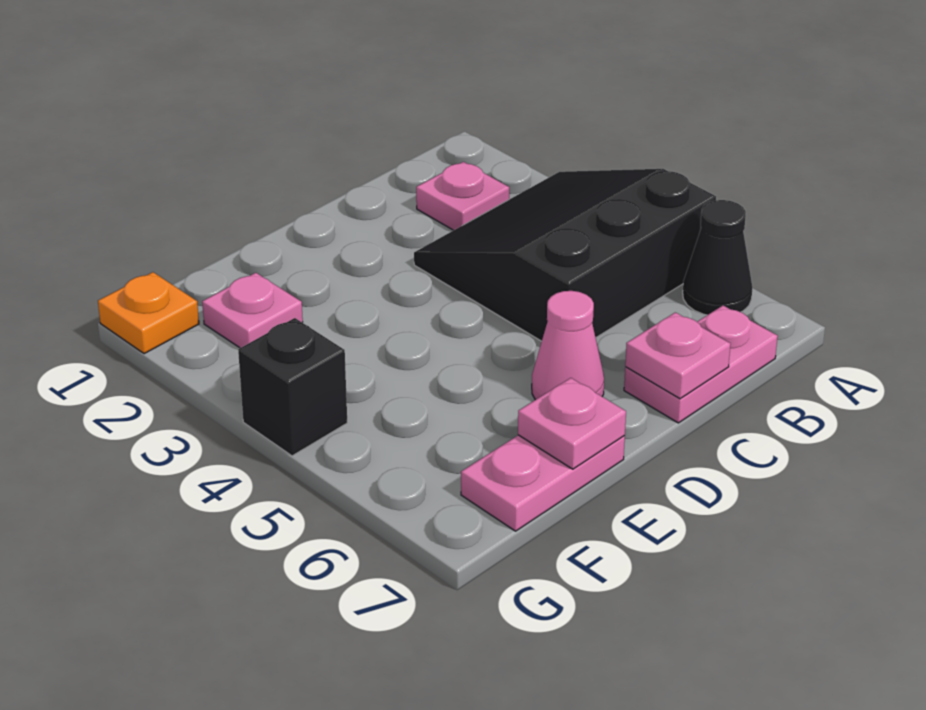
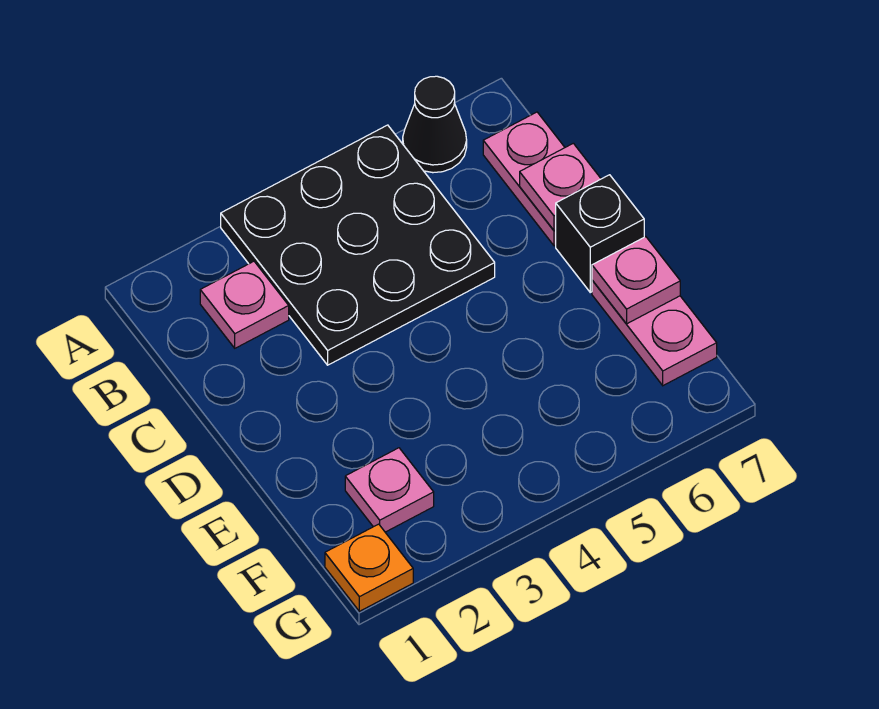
black slope A3:C5 level 1 top 5 -> black plate A3:C5 level 1
pink cone D6 level 1 -> none
black brick G4 level 1 -> black brick D7 level 1

